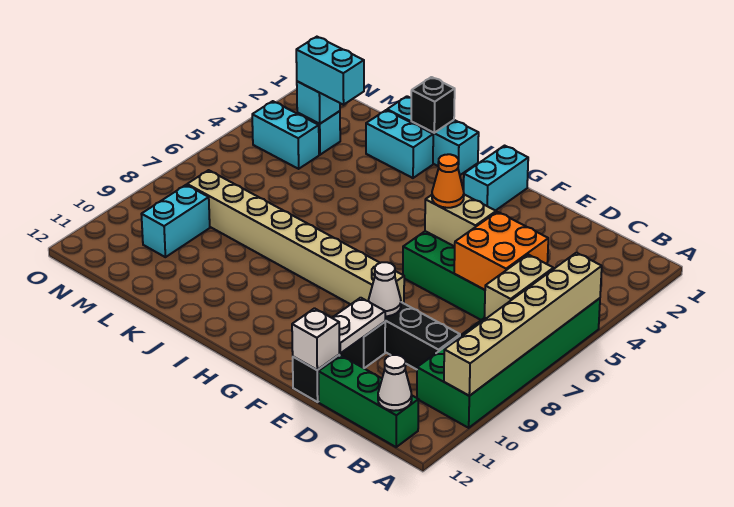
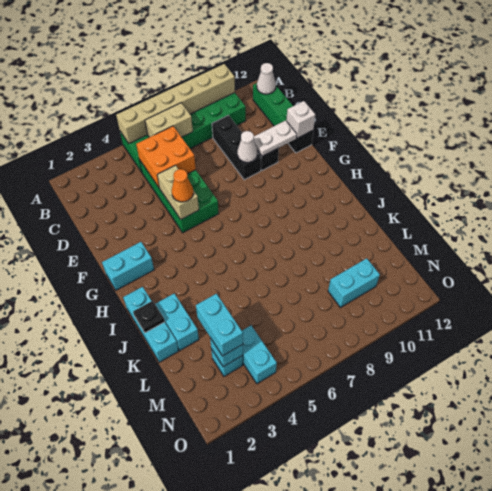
tan brick F8:M8 level 1 -> none
black brick J1 level 2 -> black plate J1 level 2

